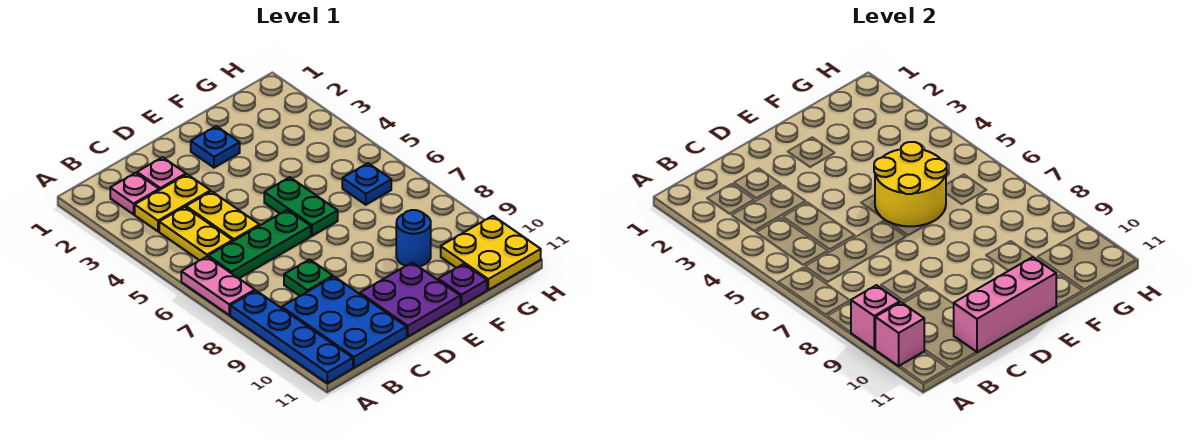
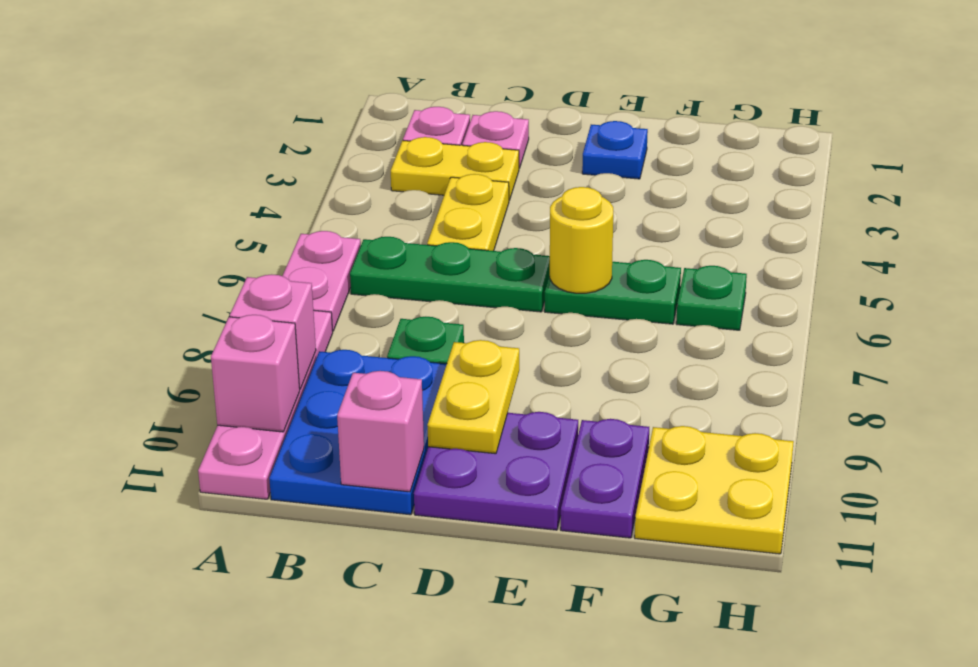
blue plate A8:A11 level 1 -> pink plate A8:A11 level 1
yellow plate B4:B5 level 1 -> yellow plate D9:D10 level 2
pink brick C11:E11 level 2 -> pink brick C11 level 2
green plate E5:E6 level 1 -> green plate E6:F6 level 1
yellow round brick E5:F6 level 2 -> yellow round brick E6 level 2
blue round brick F9 level 1 -> none
purple plate F11 level 1 -> purple plate F10:F11 level 1
blue plate G6 level 1 -> green plate G6 level 1

